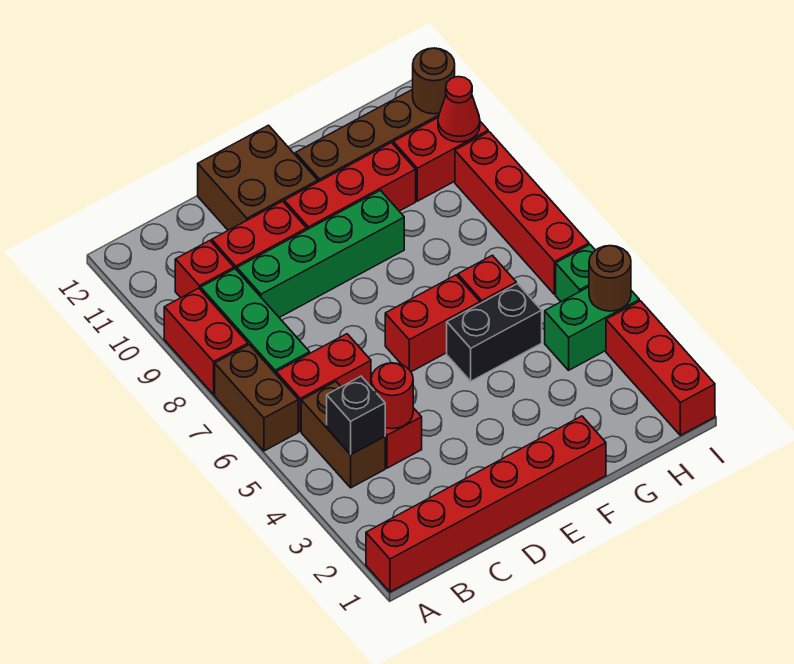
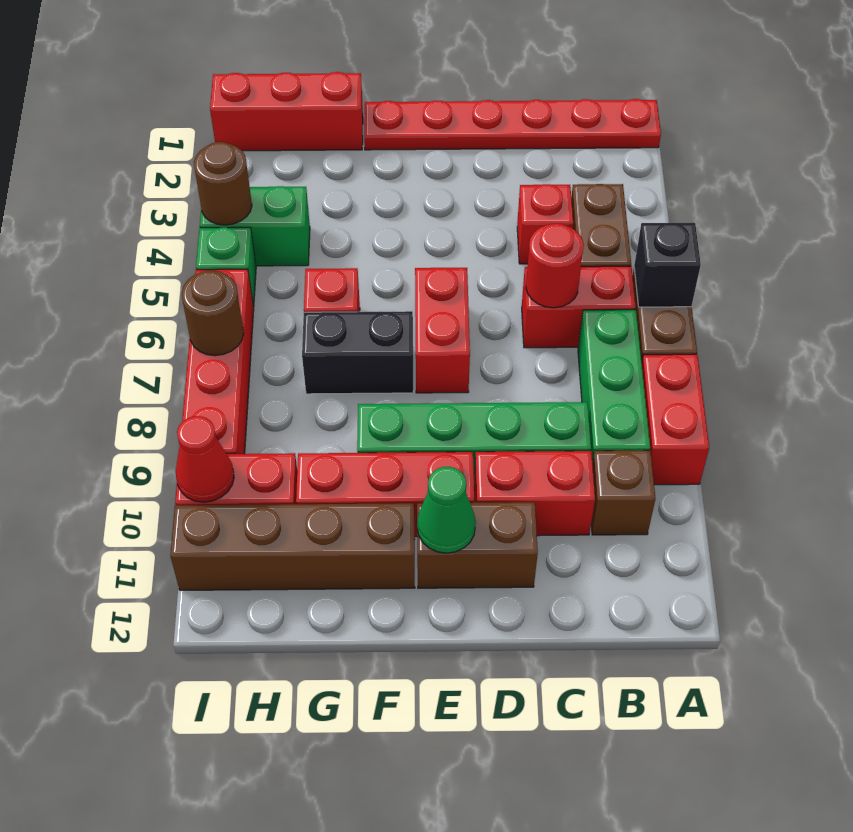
red brick A1:F1 level 1 -> red plate A1:F1 level 1
black brick B4 level 2 -> black brick A6 level 2
red brick B10 level 1 -> brown brick B10 level 1
red round brick C4 level 2 -> red round brick C6 level 2
brown brick D11:E12 level 1 -> brown brick D11:E11 level 1
red brick E6:F6 level 1 -> red brick E6:E7 level 1
none -> green cone E11 level 2
black brick F5:G5 level 1 -> black brick F7:G7 level 1
red brick I1:I3 level 1 -> red brick G1:I1 level 1
brown round brick I11 level 2 -> brown round brick I7 level 2

